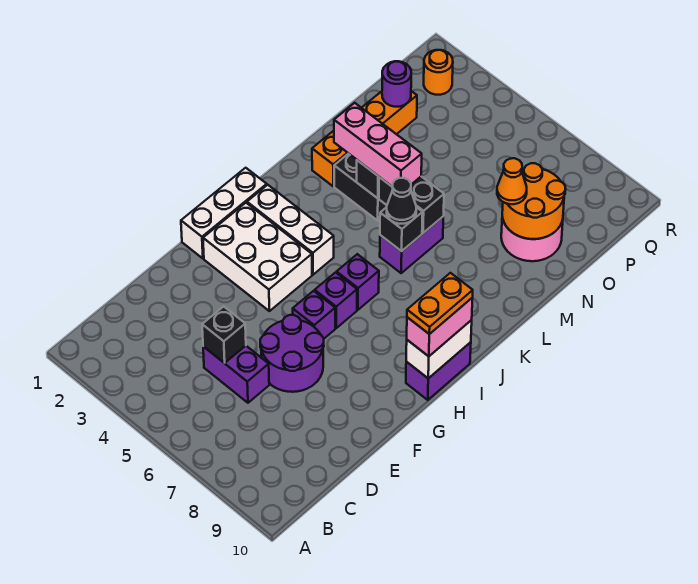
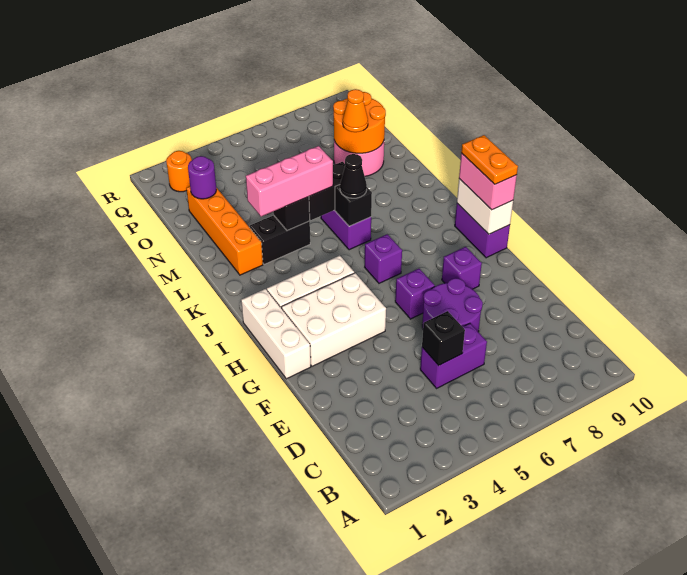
purple brick H6 level 1 -> purple brick G8 level 1

